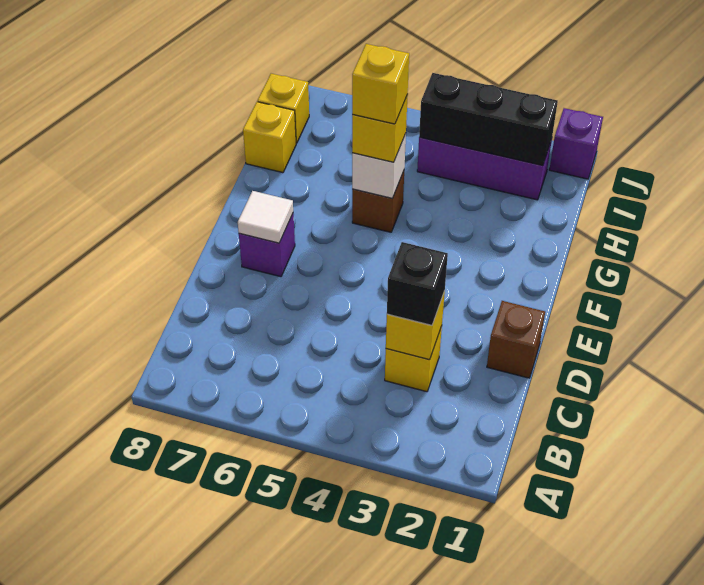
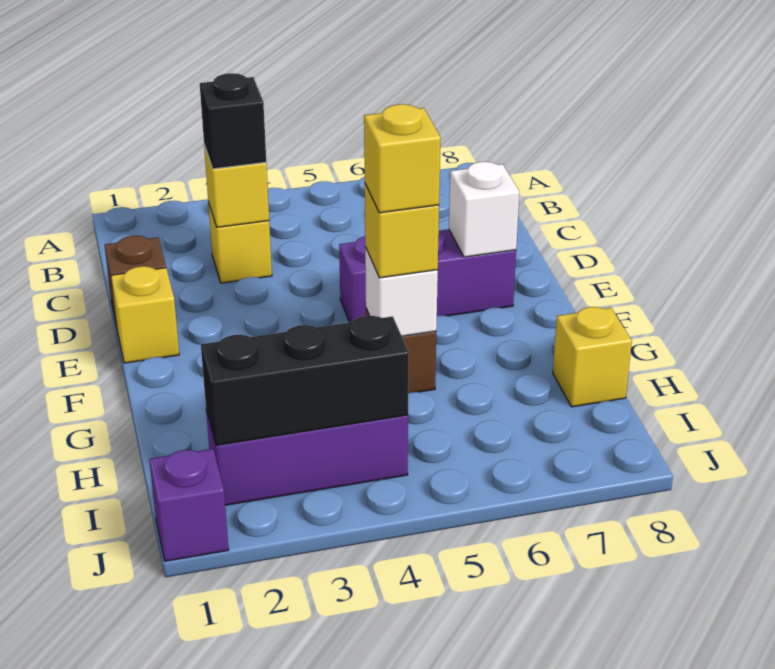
purple brick E7 level 1 -> purple brick E5:E7 level 1
white tile E7 level 2 -> white brick E7 level 2
yellow brick I8 level 1 -> yellow brick E1 level 1

